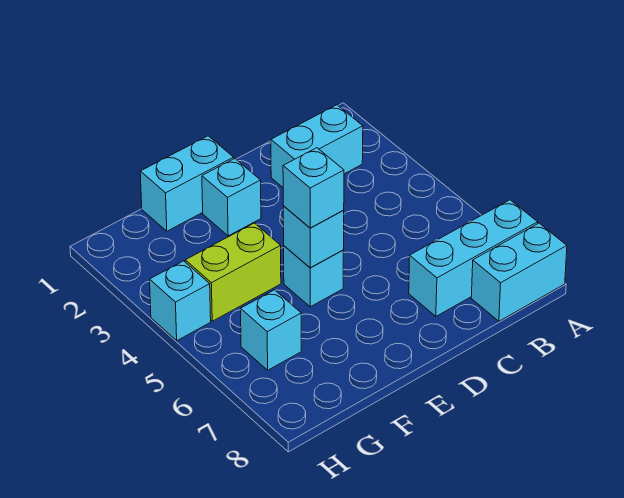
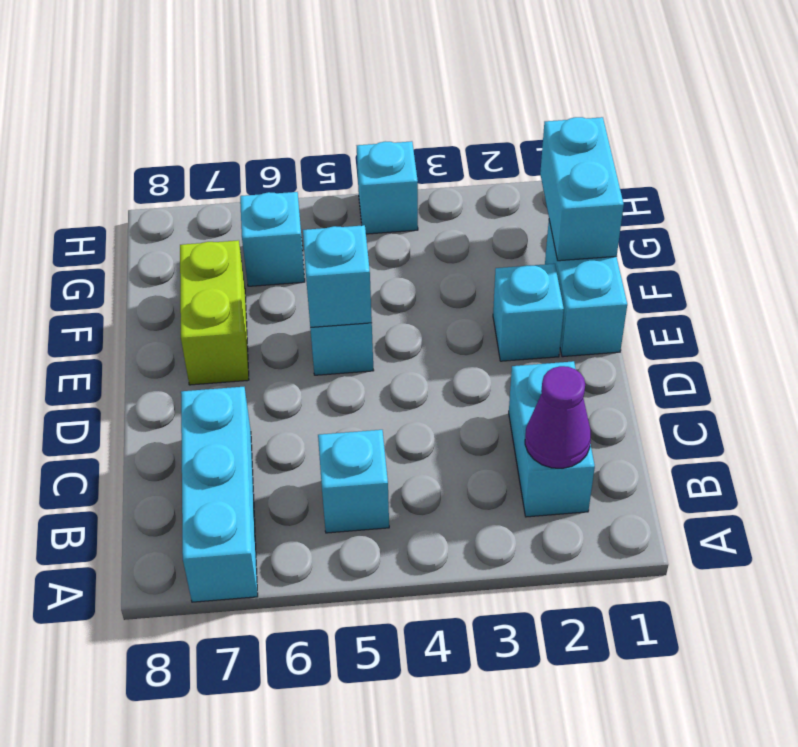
cyan brick A8:B8 level 1 -> cyan brick F1:G1 level 2
none -> purple cone B2 level 2
cyan brick E5 level 3 -> cyan brick B5 level 1
lime brick F4:G4 level 1 -> lime brick E7:F7 level 1

